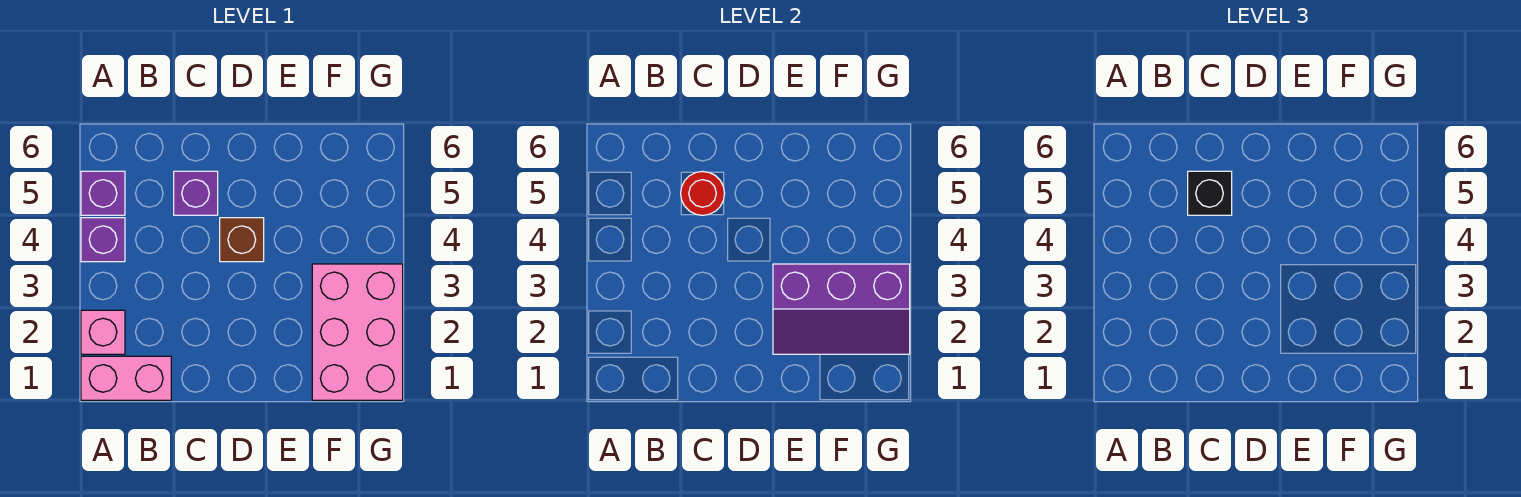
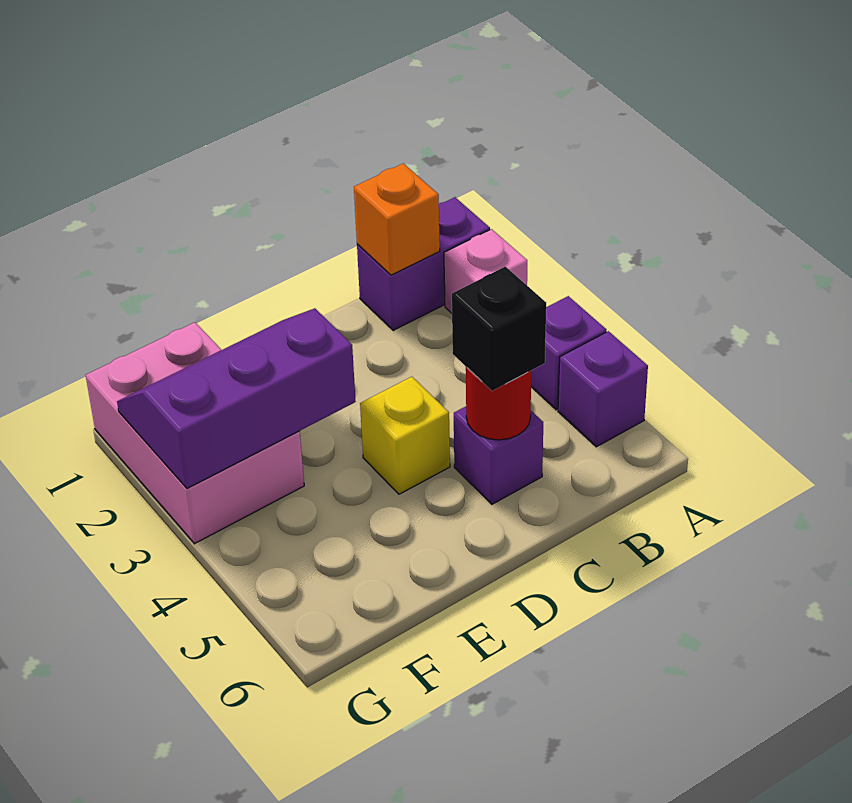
pink brick A1:B1 level 1 -> purple brick A1:B1 level 1
none -> orange brick B1 level 2
brown brick D4 level 1 -> yellow brick D4 level 1

